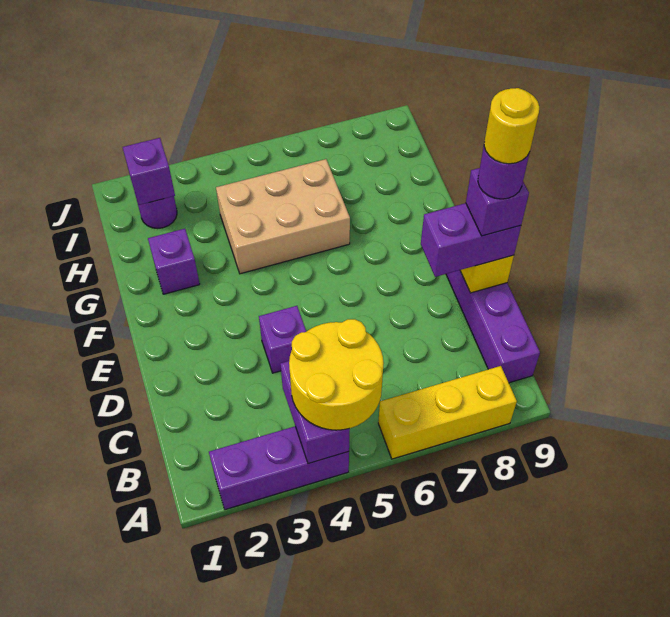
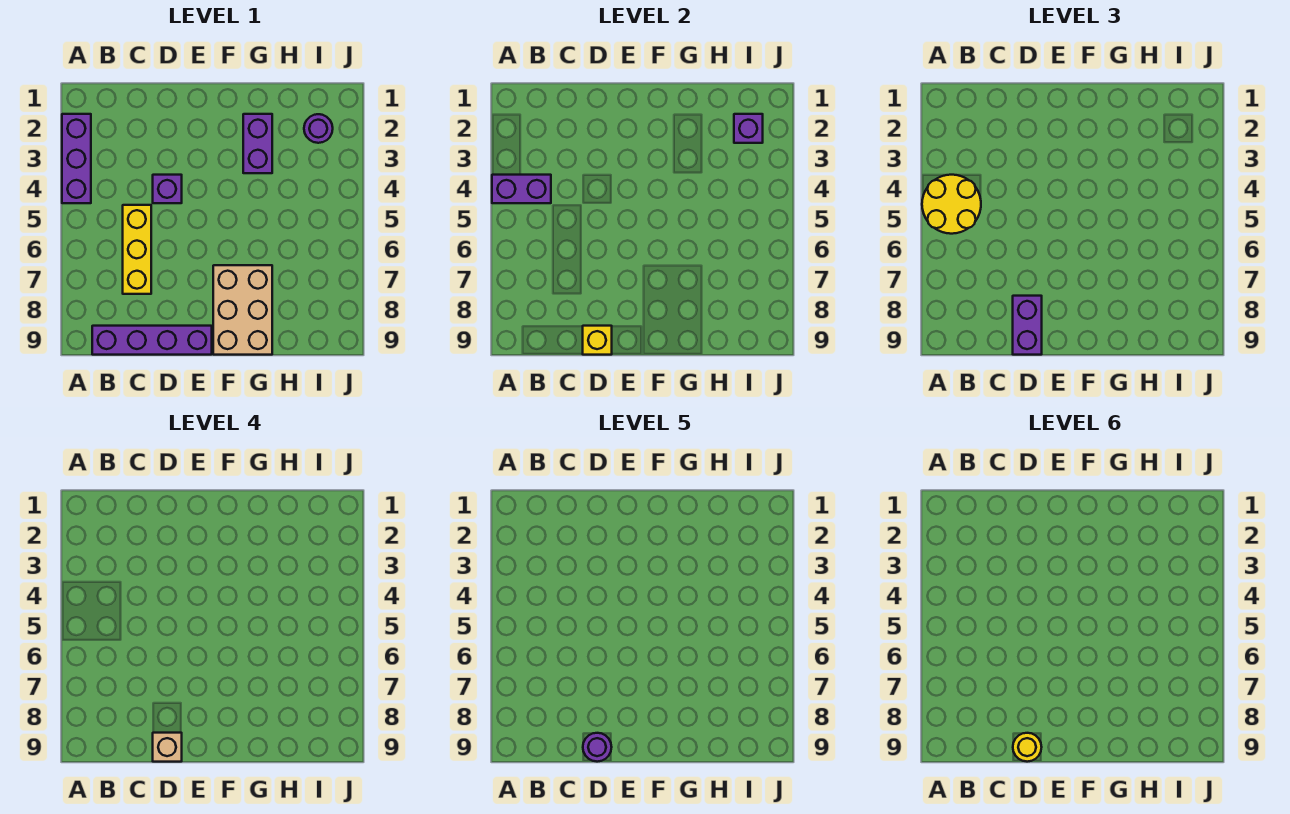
yellow brick A6:A8 level 1 -> yellow brick C5:C7 level 1
purple brick D9 level 4 -> tan brick D9 level 4
purple brick G2 level 1 -> purple brick G2:G3 level 1
tan brick G4:H6 level 1 -> tan brick F7:G9 level 1

